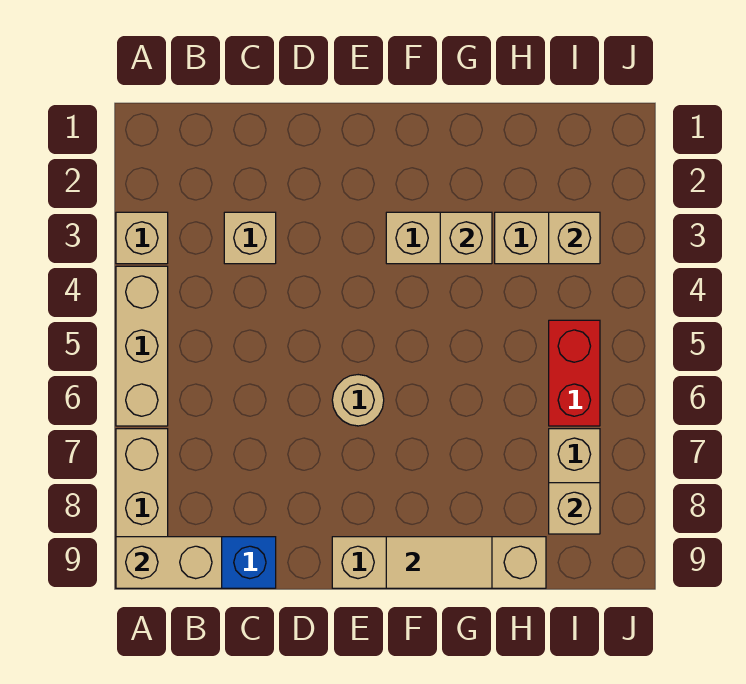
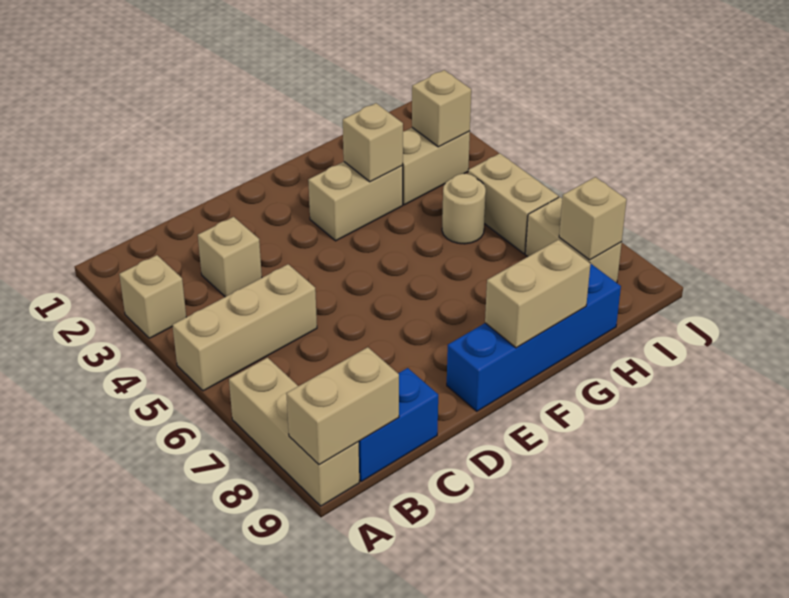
tan brick A4:A6 level 1 -> tan brick A5:C5 level 1
tan round brick E6 level 1 -> tan round brick H5 level 1
tan brick E9:H9 level 1 -> blue brick E9:H9 level 1
tan tile F9:G9 level 2 -> tan brick F9:G9 level 2
red brick I5:I6 level 1 -> tan brick I5:I6 level 1

